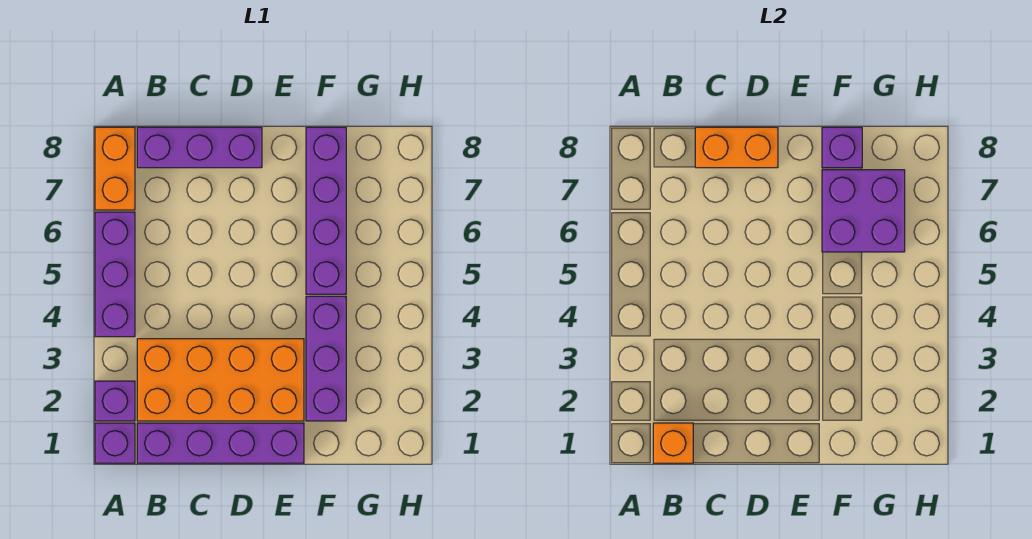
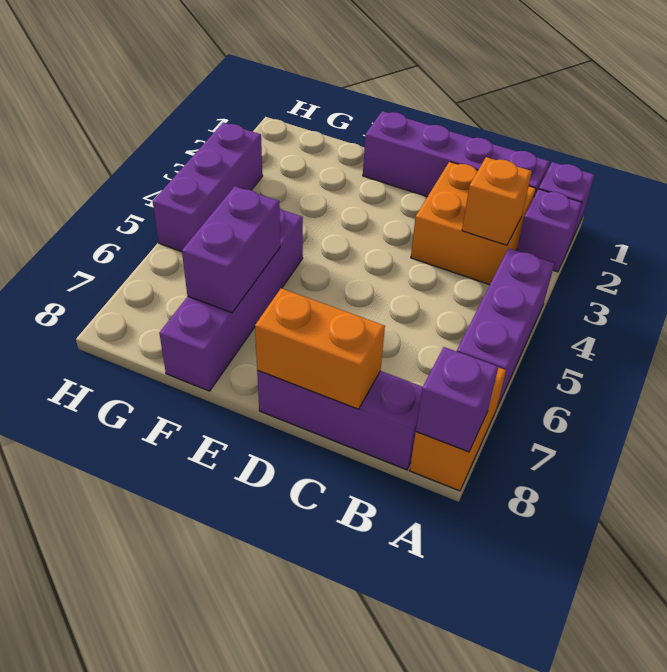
orange brick B1 level 2 -> orange brick B3 level 2
orange brick B2:E3 level 1 -> orange brick B2:C3 level 1
purple brick F2:F4 level 1 -> purple brick H3:H5 level 1
purple brick F6:G7 level 2 -> purple brick F6:F7 level 2
purple brick F8 level 2 -> purple brick A8 level 2

